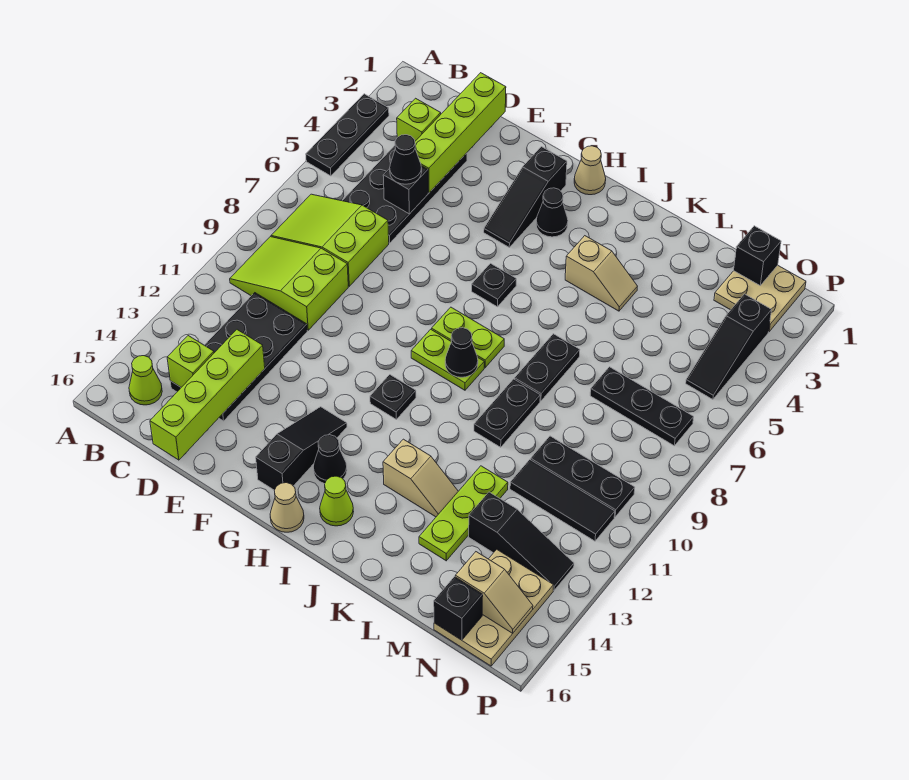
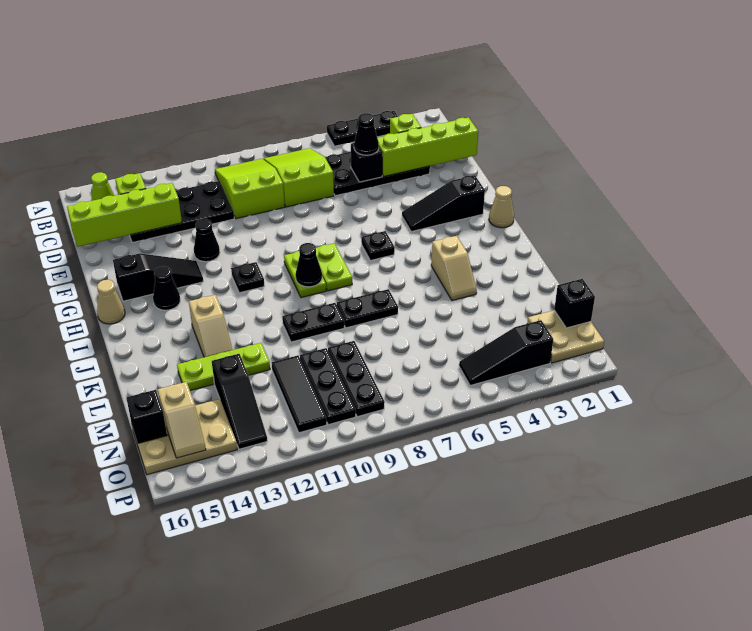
black cone H3 level 1 -> black cone F12 level 1
lime cone I15 level 1 -> none
black plate M7:O7 level 1 -> black plate M9:O9 level 1

